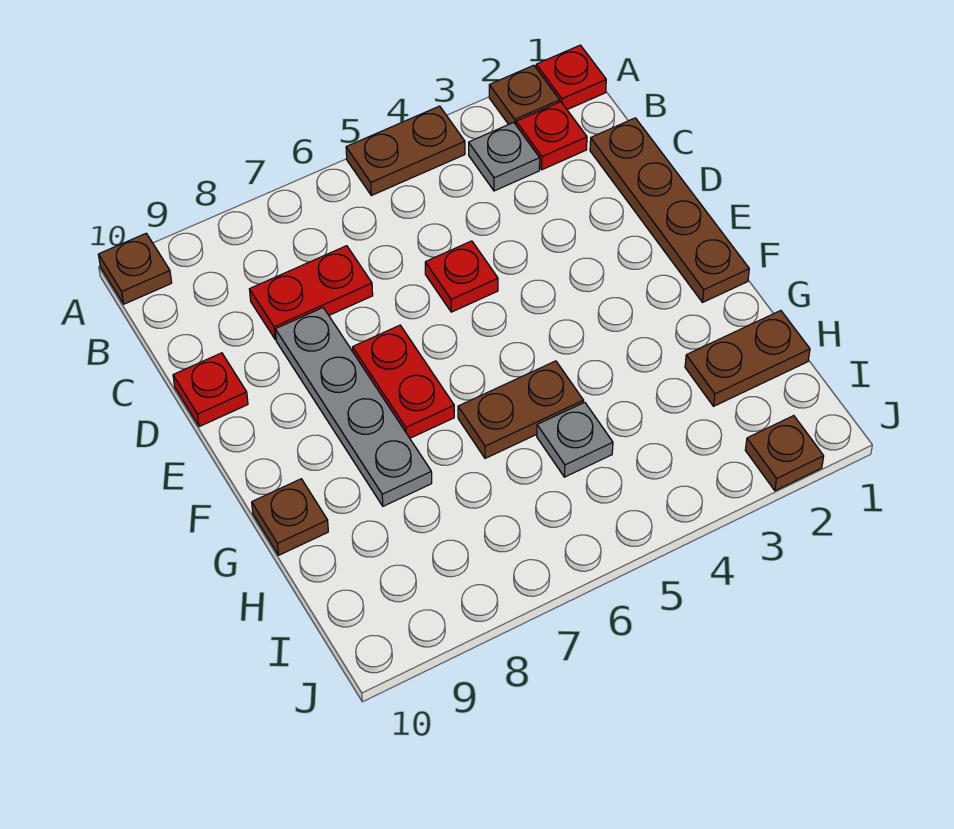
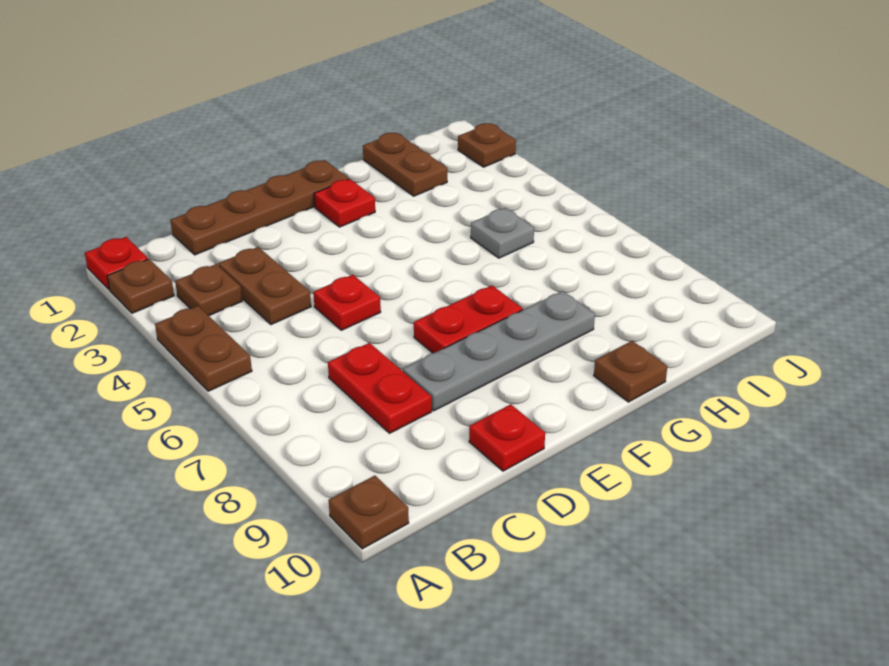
red plate B2 level 1 -> red plate F2 level 1
grey plate B3 level 1 -> brown plate B3 level 1
brown plate G5:G6 level 1 -> brown plate C3:C4 level 1

